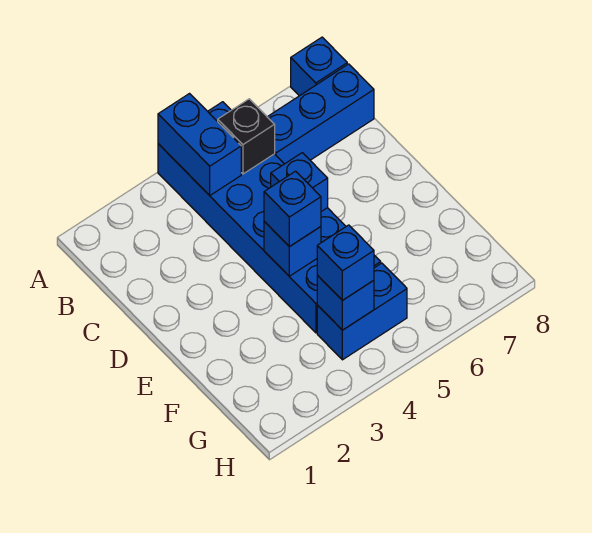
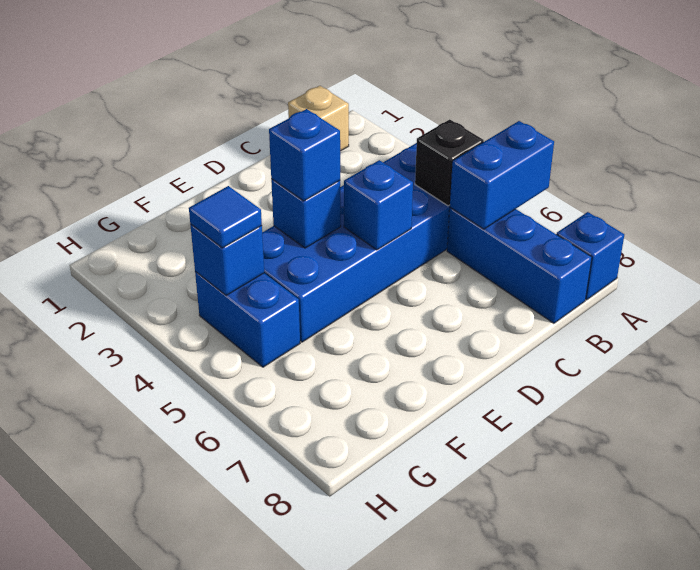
blue brick A4:B4 level 2 -> blue brick A6:B6 level 2
none -> tan brick B1 level 1
blue brick G4 level 3 -> blue tile G4 level 3

